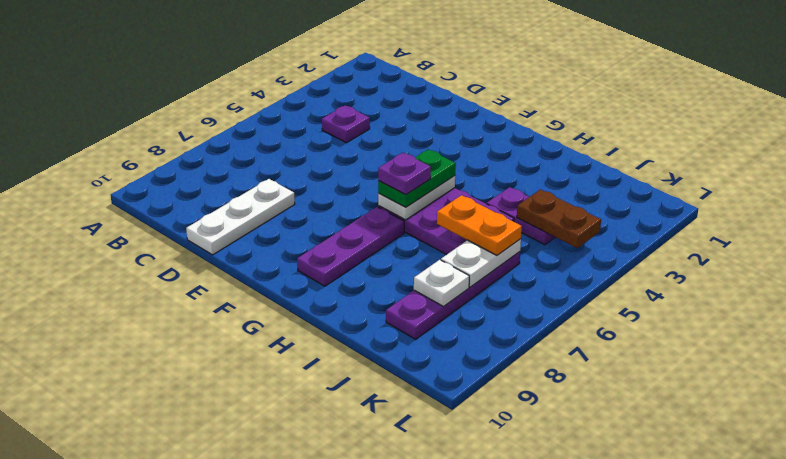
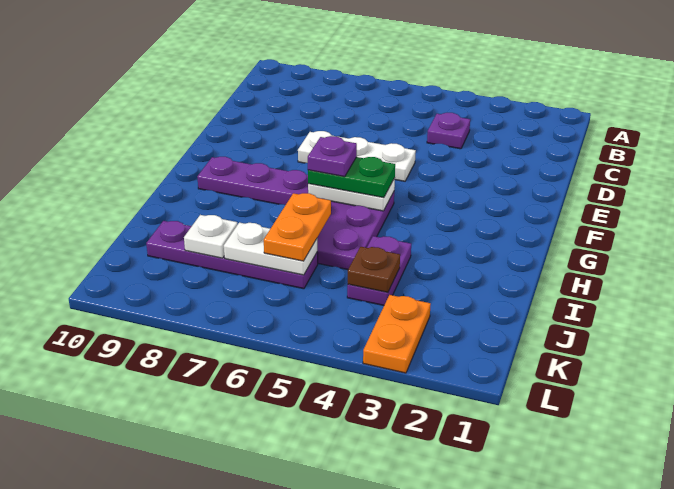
white plate D8:D10 level 1 -> white plate E5:E7 level 1
brown plate J4:K4 level 2 -> brown plate J4 level 2
none -> orange plate K3:L3 level 1

